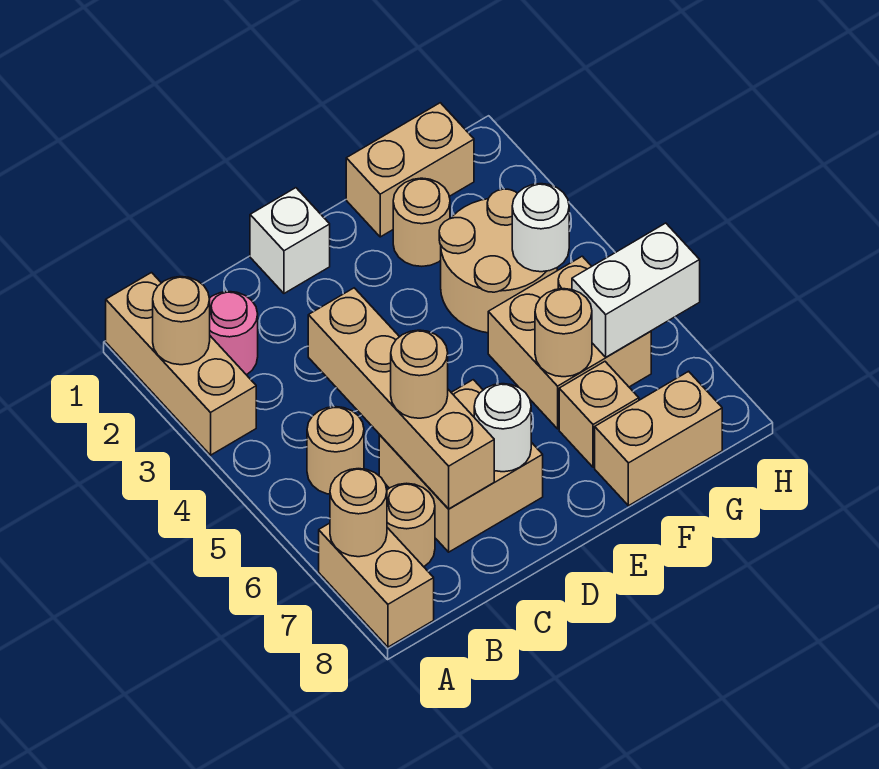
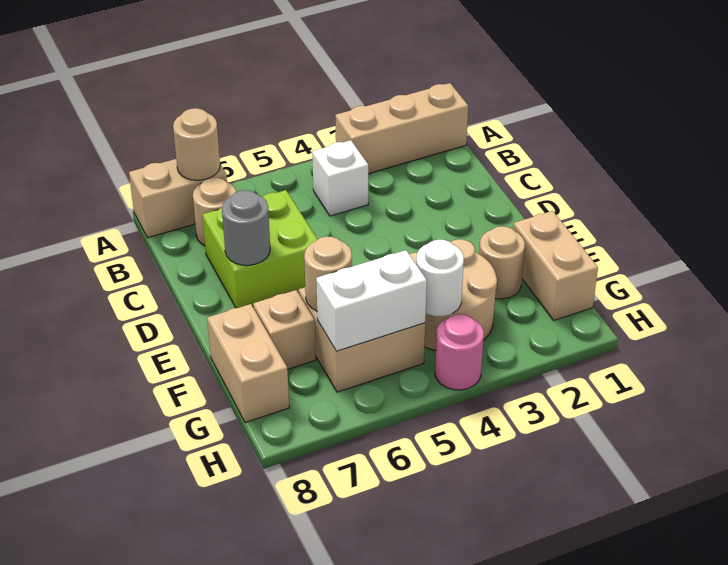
tan round brick A2 level 2 -> none
pink round brick B2 level 1 -> pink round brick H4 level 1
tan round brick B5 level 1 -> none
tan brick C4:C7 level 2 -> none
tan brick C6:D7 level 1 -> lime brick C6:D7 level 1
tan round brick C6 level 3 -> none
white brick D1 level 1 -> white brick B4 level 1
white round brick D7 level 2 -> grey round brick D7 level 2
white brick G6:H6 level 2 -> white brick G5:G6 level 2

